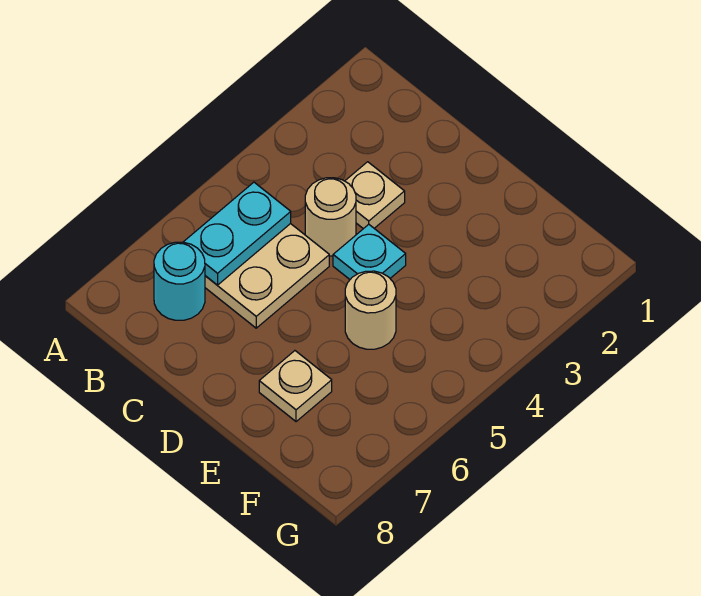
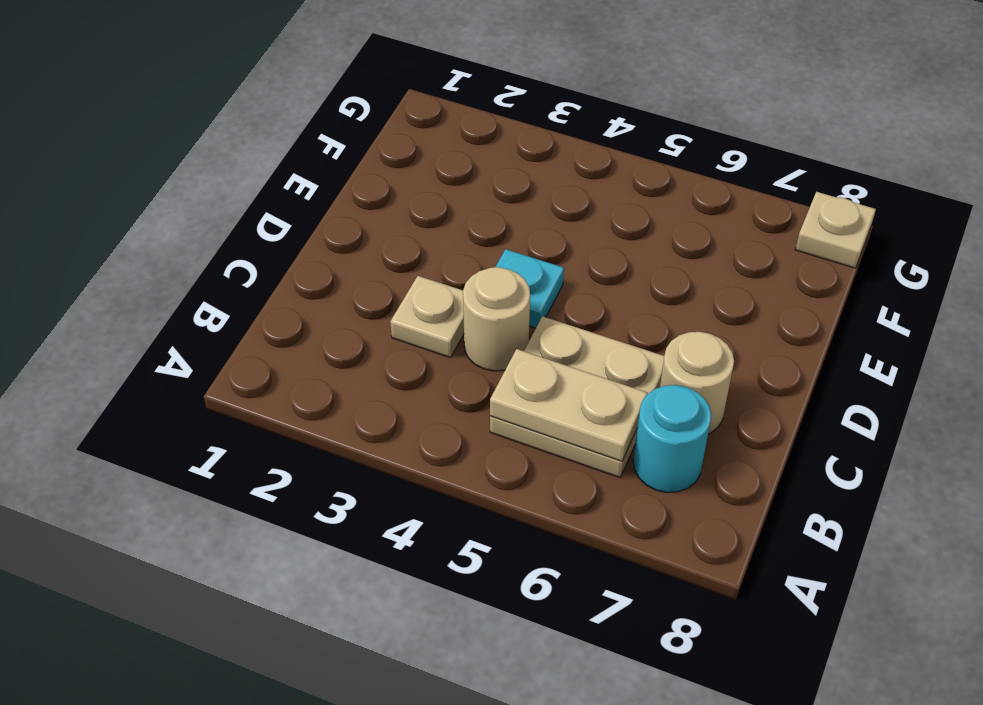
cyan plate B5:B6 level 2 -> tan plate B5:B6 level 2
tan round brick E5 level 1 -> tan round brick C7 level 1
tan plate E7 level 1 -> tan plate G8 level 1

